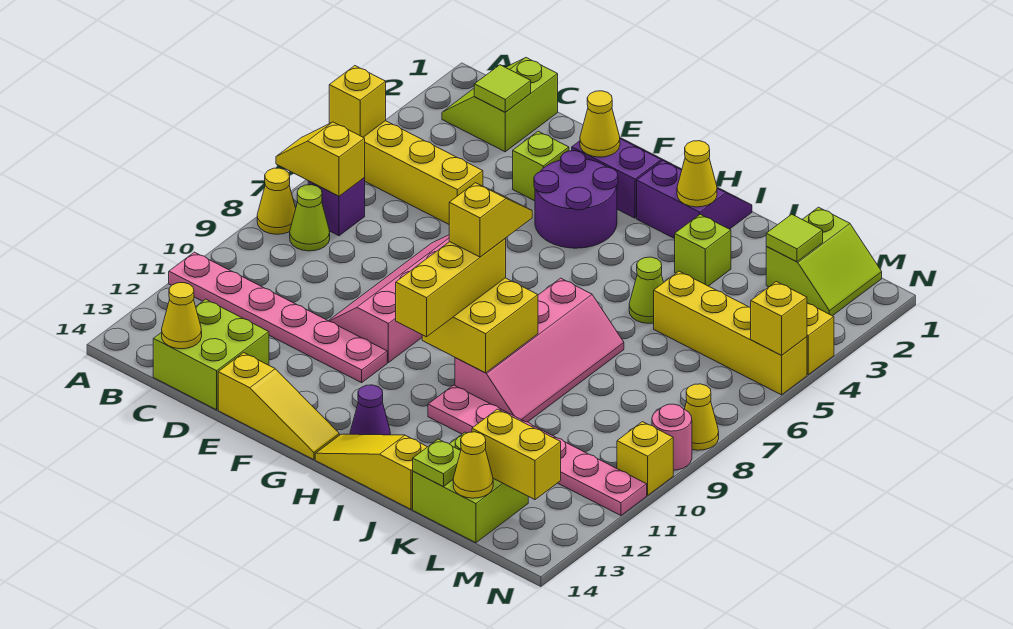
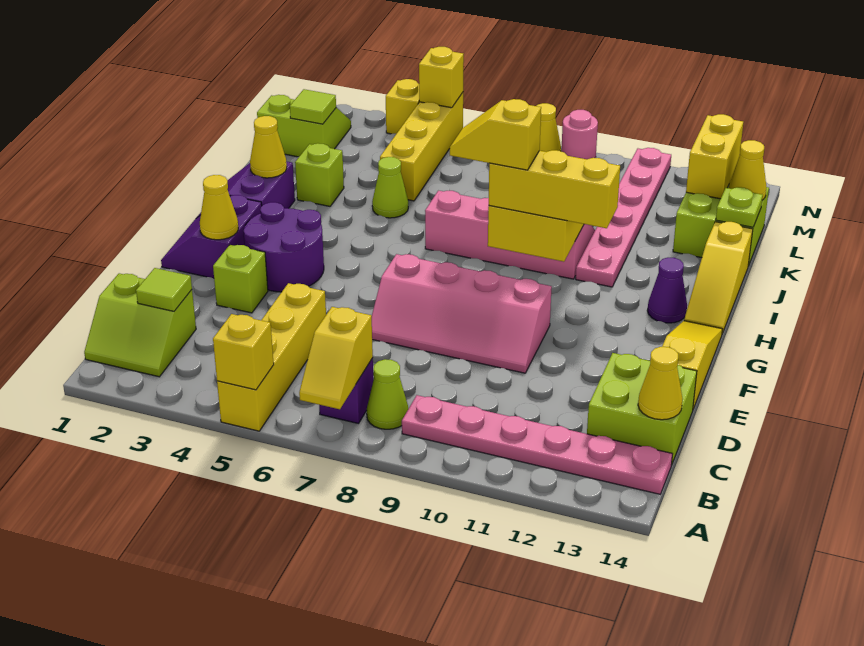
yellow cone A8 level 1 -> none
pink plate A11:F11 level 1 -> pink plate B9:B14 level 1
yellow brick N10 level 1 -> none

